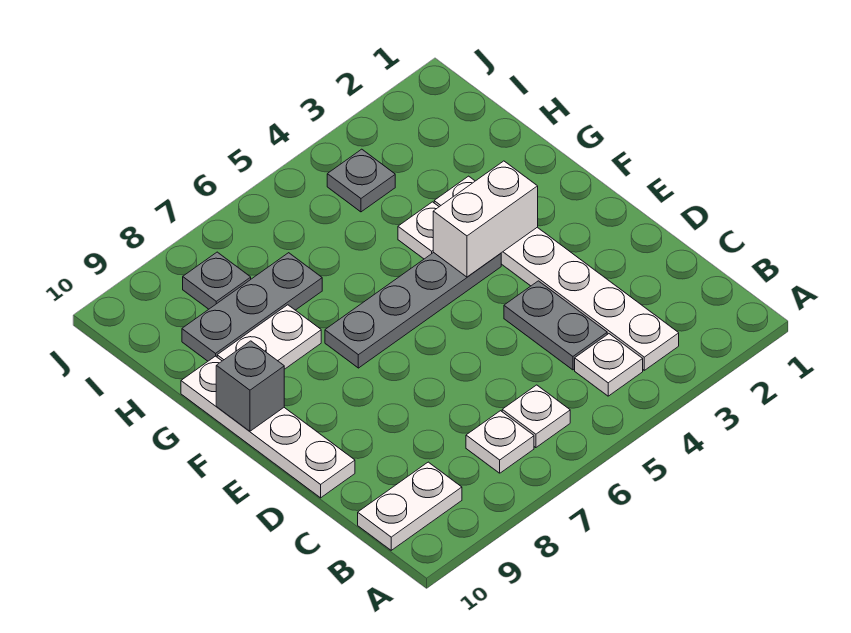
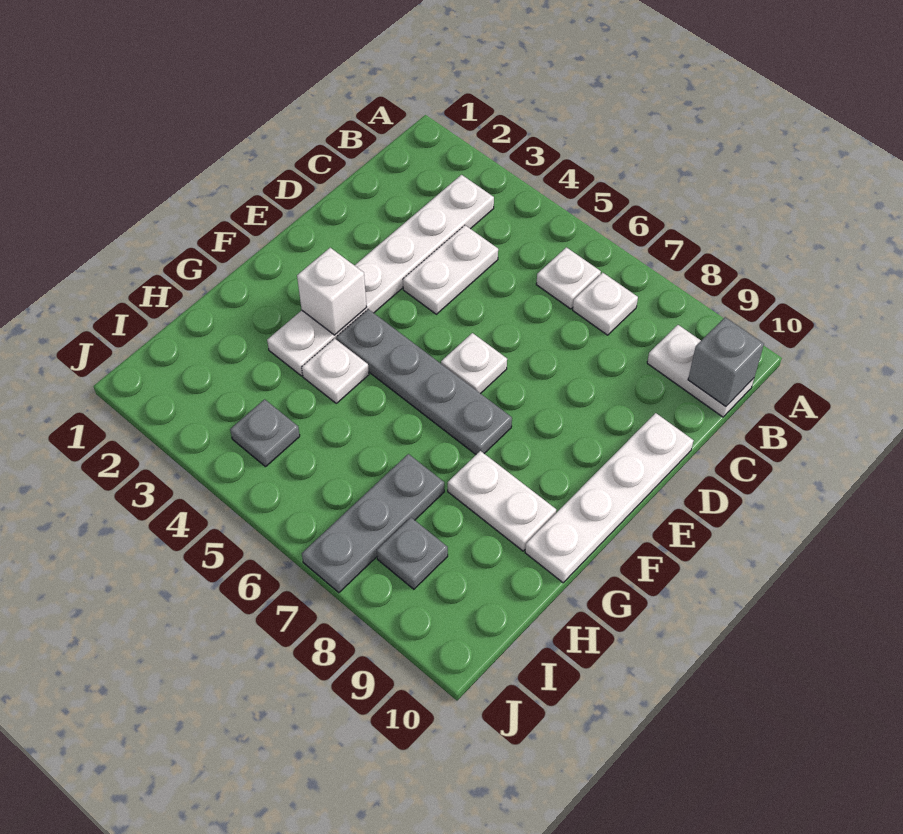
white plate B4 level 1 -> white plate E6 level 1
grey plate C4:D4 level 1 -> white plate C4:D4 level 1
white brick F3:F4 level 2 -> white brick F3 level 2
grey brick F10 level 2 -> grey brick B10 level 2
grey plate H7:H9 level 1 -> grey plate H7:J7 level 1

